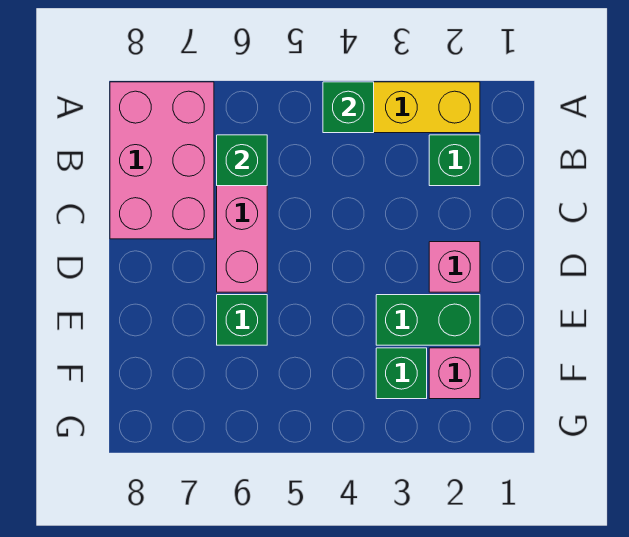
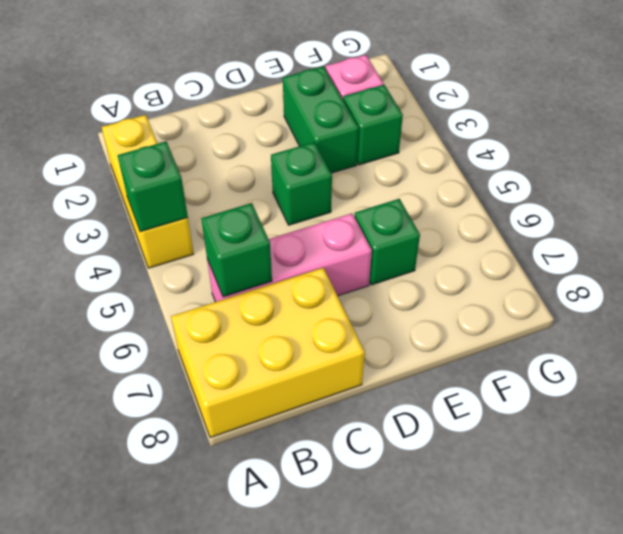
pink brick A7:C8 level 1 -> yellow brick A7:C8 level 1
green brick B2 level 1 -> green brick D4 level 1
pink brick D2 level 1 -> none

